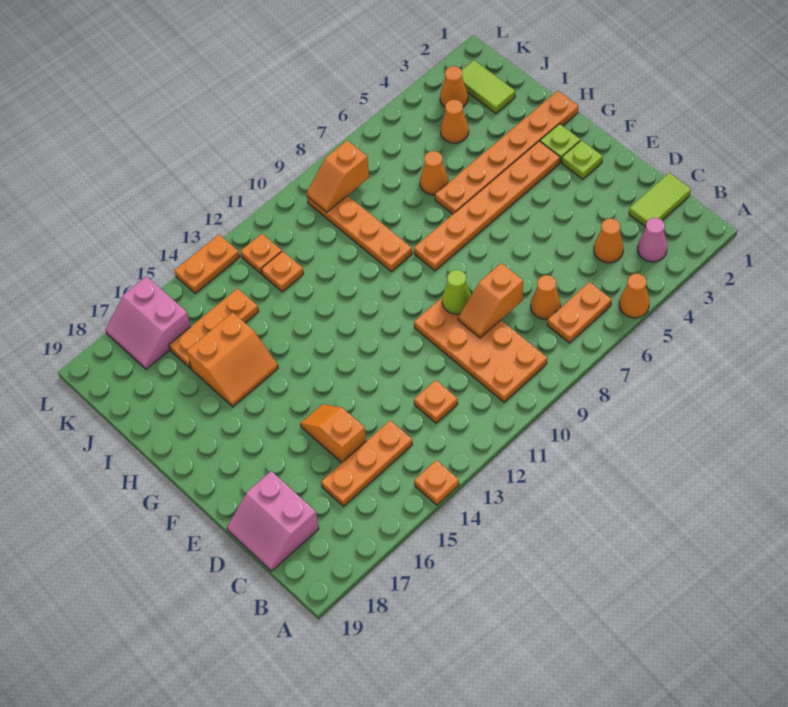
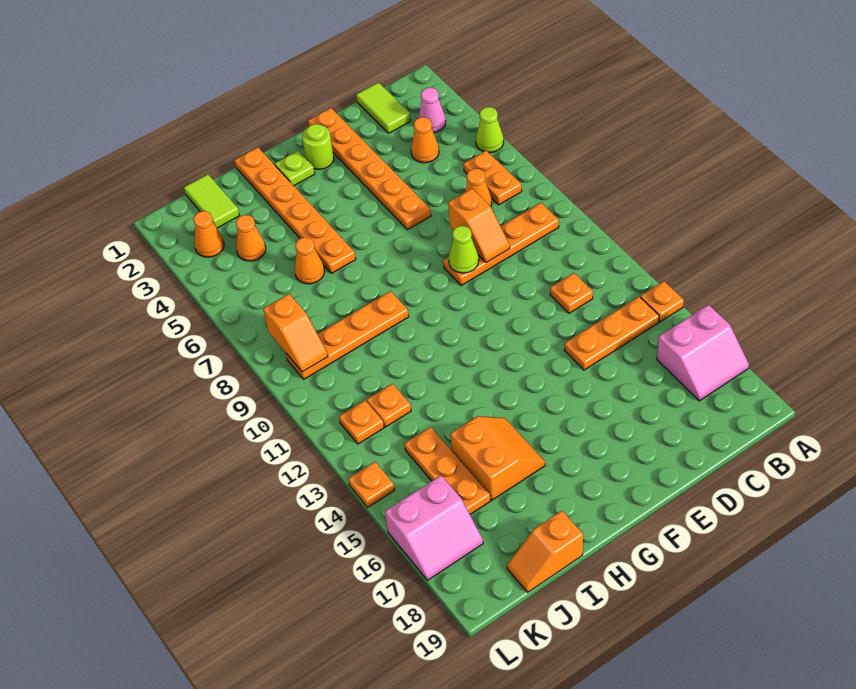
orange cone A5 level 1 -> lime cone A5 level 1
orange plate B9:E10 level 1 -> orange plate B9:E9 level 1
orange plate C14:C16 level 1 -> orange plate B14:D14 level 1
pink slope C18:D19 level 1 top 18 -> pink slope A16:B17 level 1 top 16
orange slope D15:E15 level 1 top D -> orange slope I19:J19 level 1 top I
lime plate F2 level 1 -> lime round brick F2 level 1
orange plate G3:G8 level 1 -> orange plate E1:E6 level 1
lime tile J2:K2 level 1 -> lime tile J1:J2 level 1
orange plate L13:L14 level 1 -> orange plate L14 level 1

